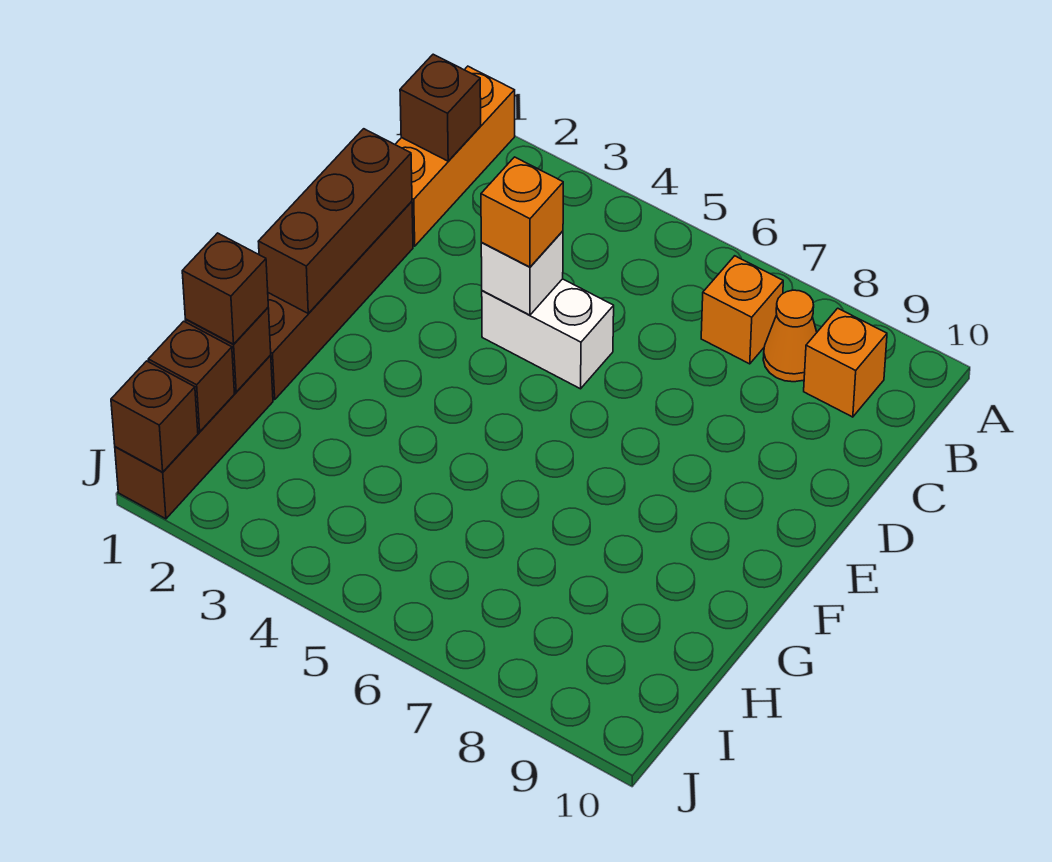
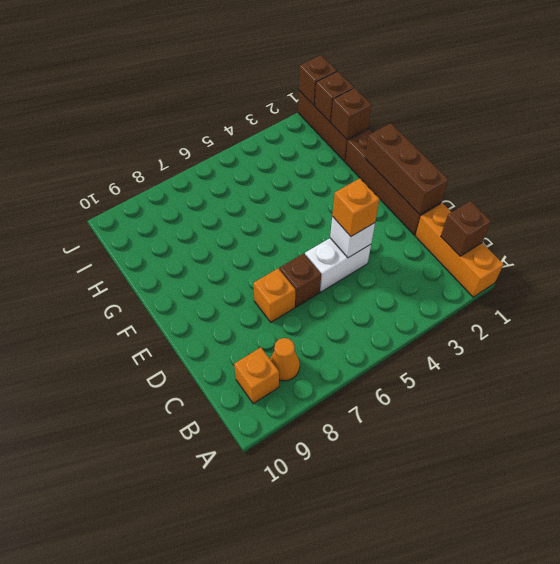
orange brick B7 level 1 -> orange brick D7 level 1
brown brick H1 level 3 -> brown brick D6 level 1

